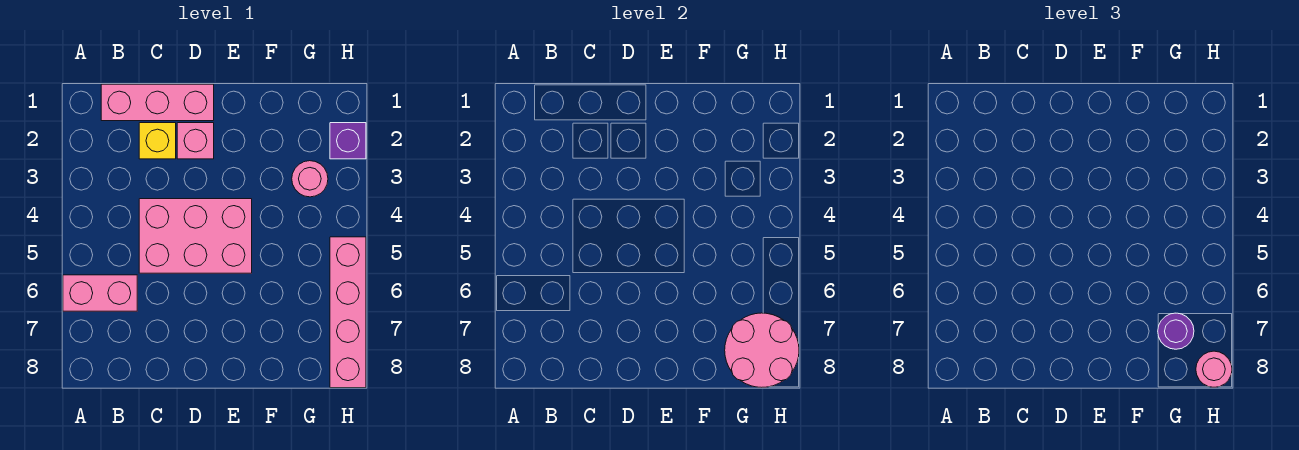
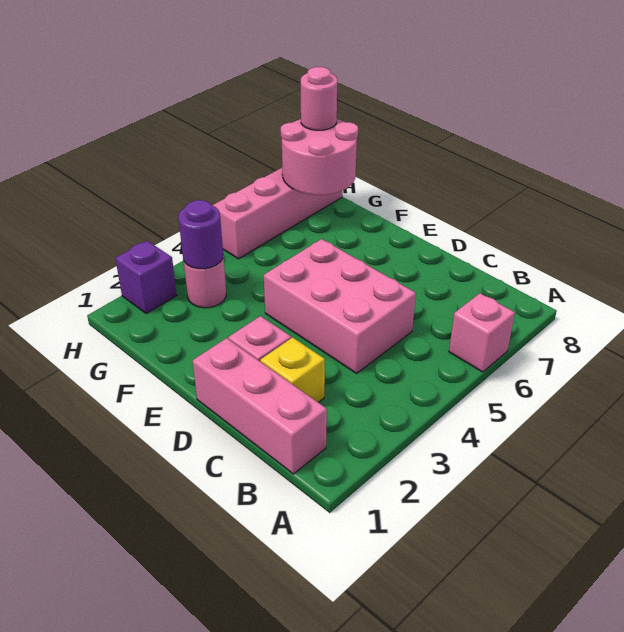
pink brick A6:B6 level 1 -> pink brick A6 level 1
purple round brick G7 level 3 -> purple round brick G3 level 2

